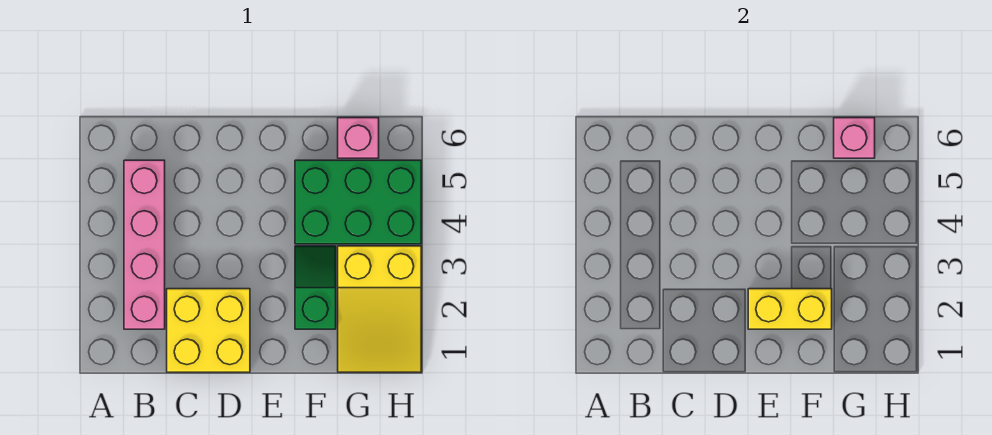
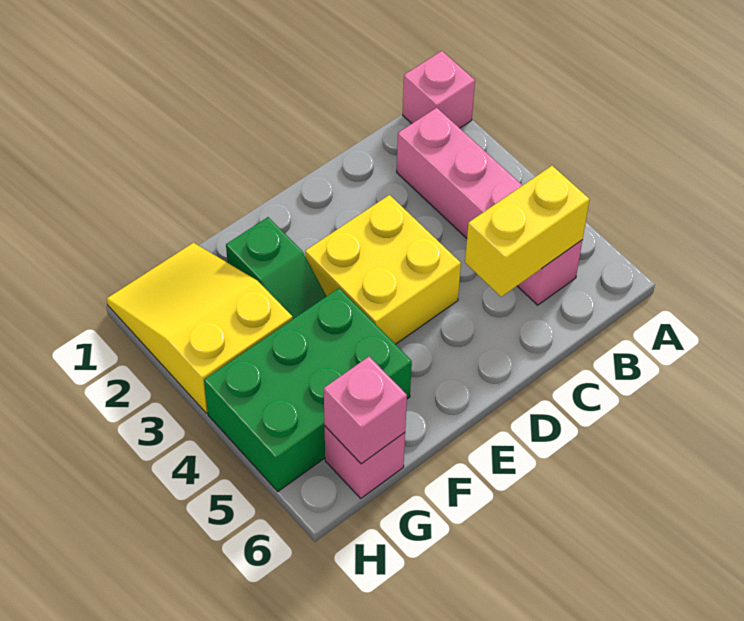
none -> pink brick A1 level 1
yellow brick C1:D2 level 1 -> yellow brick D3:E4 level 1
yellow brick E2:F2 level 2 -> yellow brick B5:C5 level 2

